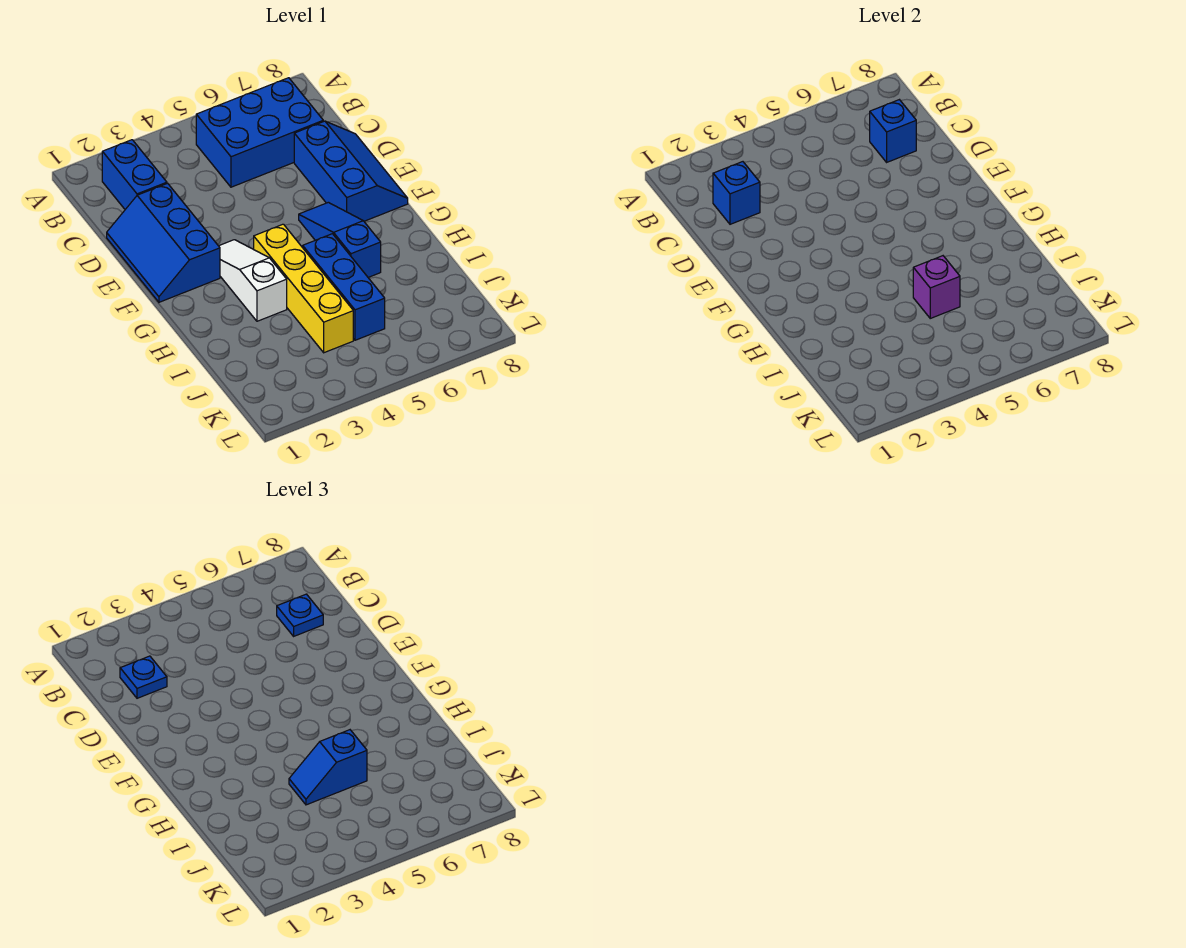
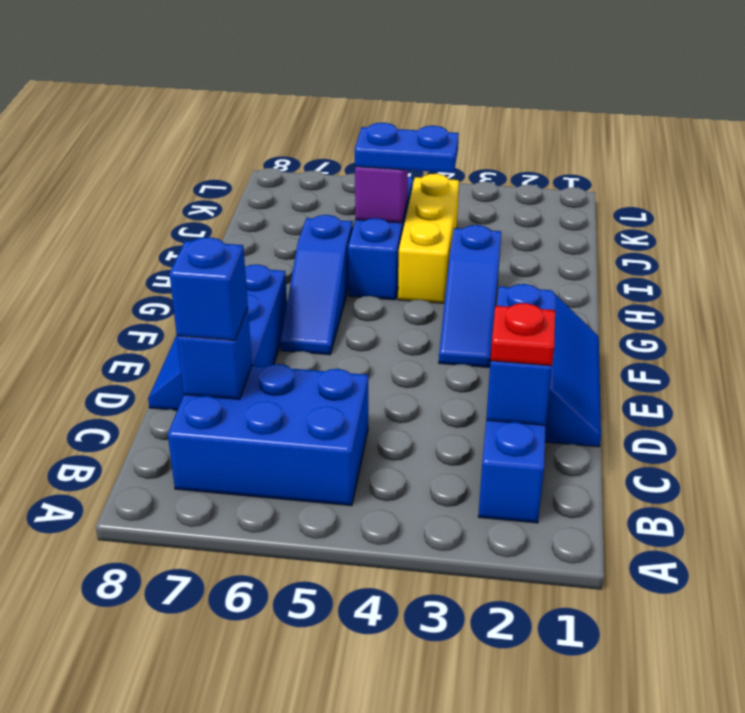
blue plate C2 level 3 -> red plate C2 level 3
blue plate C7 level 3 -> blue brick C7 level 3
white slope F3:H3 level 1 top H -> blue slope F3:H3 level 1 top H
yellow brick G4:J4 level 1 -> yellow brick H4:J4 level 1
blue slope I4:I5 level 3 top 5 -> blue plate I4:I5 level 3

